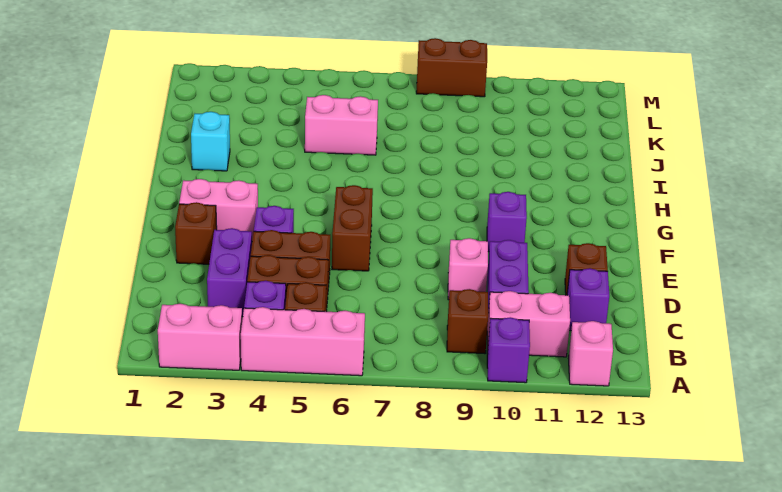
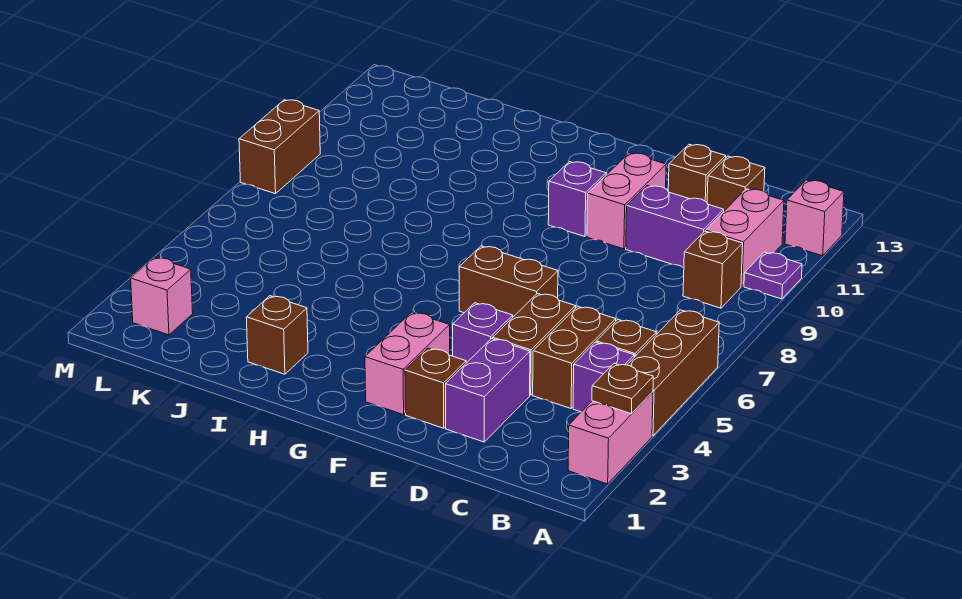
none -> brown plate A3 level 2
pink brick A4:A6 level 1 -> brown brick A4:A6 level 1
purple brick A10 level 1 -> purple plate A10 level 1
purple brick C3:D3 level 1 -> purple brick D2:D3 level 1
purple brick C12 level 1 -> brown brick C12 level 1
pink brick D9 level 1 -> pink brick L2 level 1
cyan brick I2 level 1 -> brown brick I2 level 1
pink brick J5:J6 level 1 -> pink brick E10:E11 level 1

